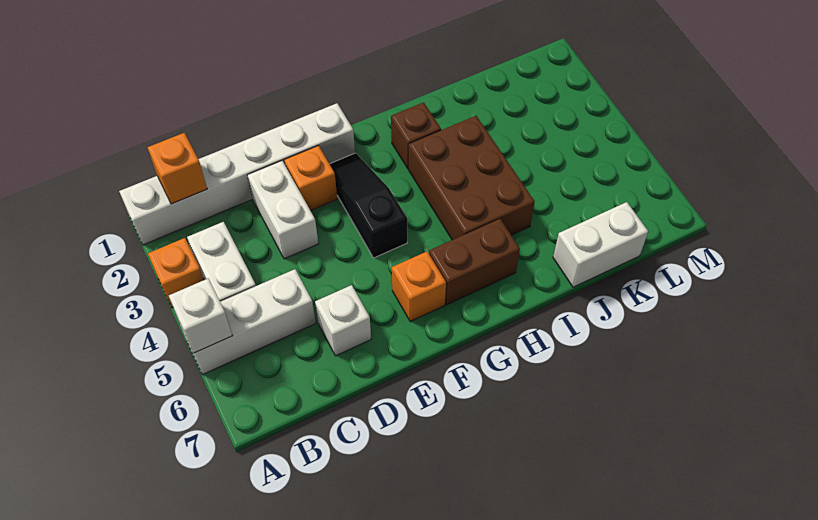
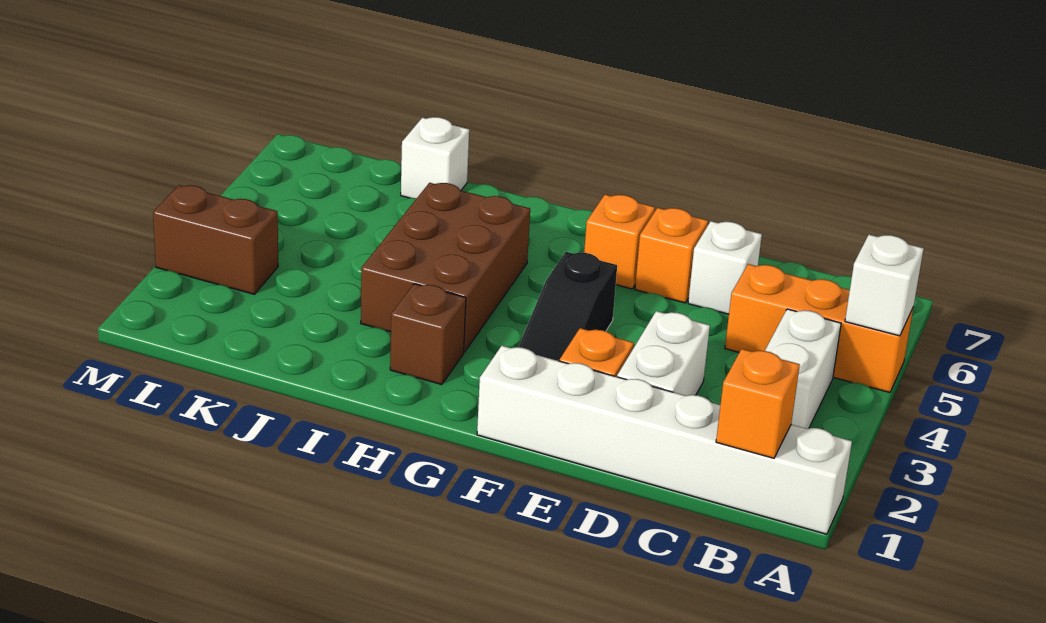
orange brick A3 level 1 -> orange brick E6 level 1
white brick A5:C5 level 1 -> orange brick A5:C5 level 1
brown brick G6:H6 level 1 -> brown brick L3:M3 level 1
white brick J7:K7 level 1 -> white brick J7 level 1

